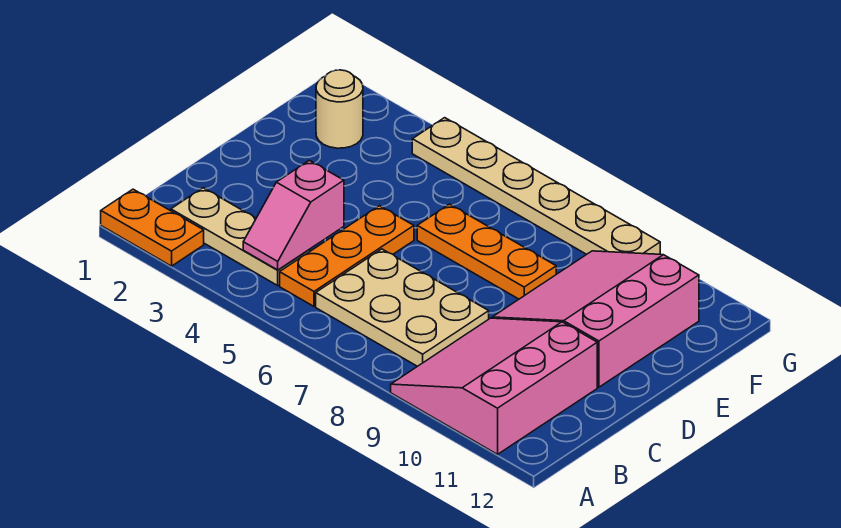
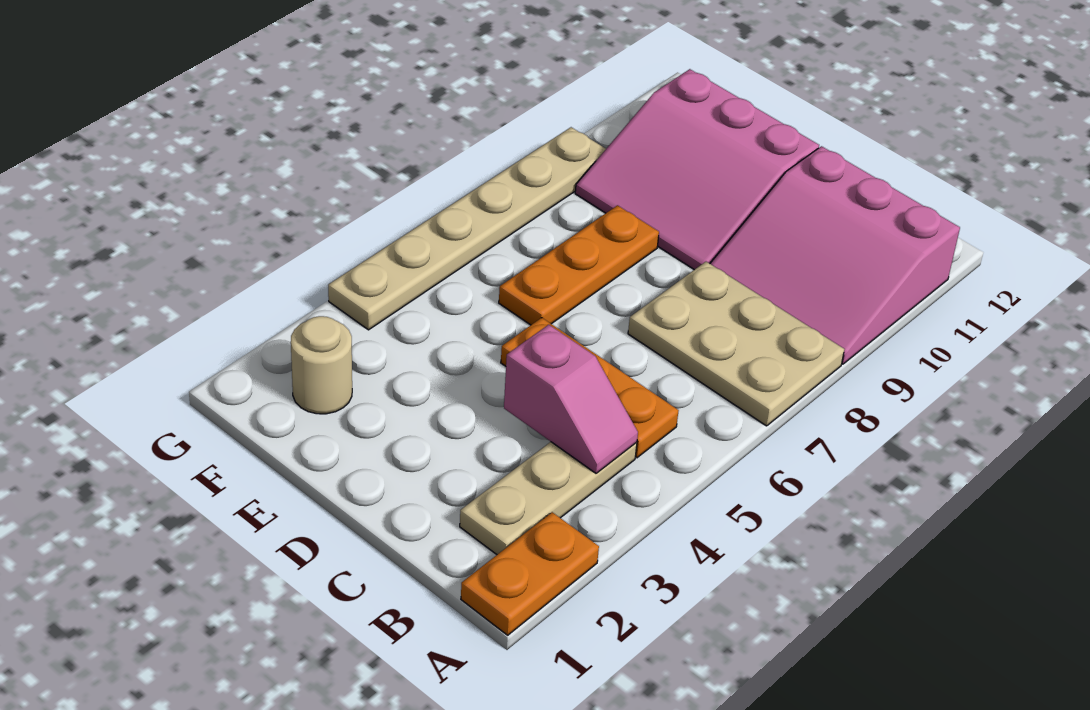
tan plate B6:C8 level 1 -> tan plate A7:C8 level 1

